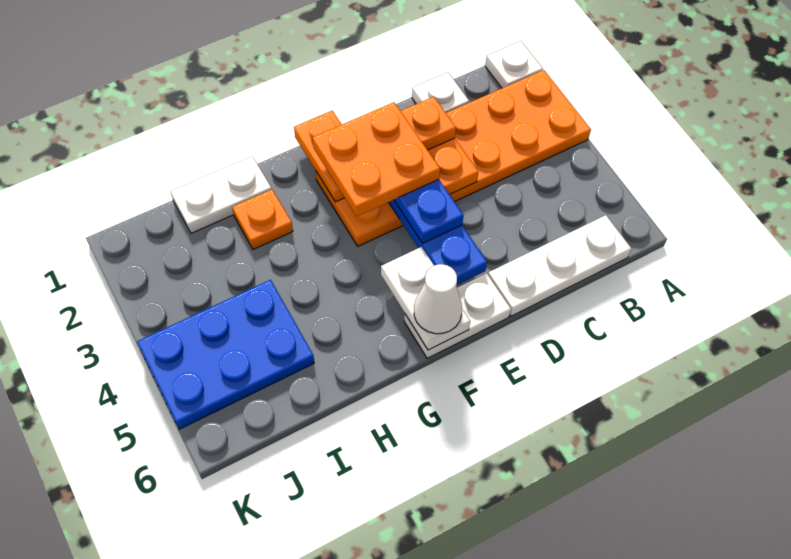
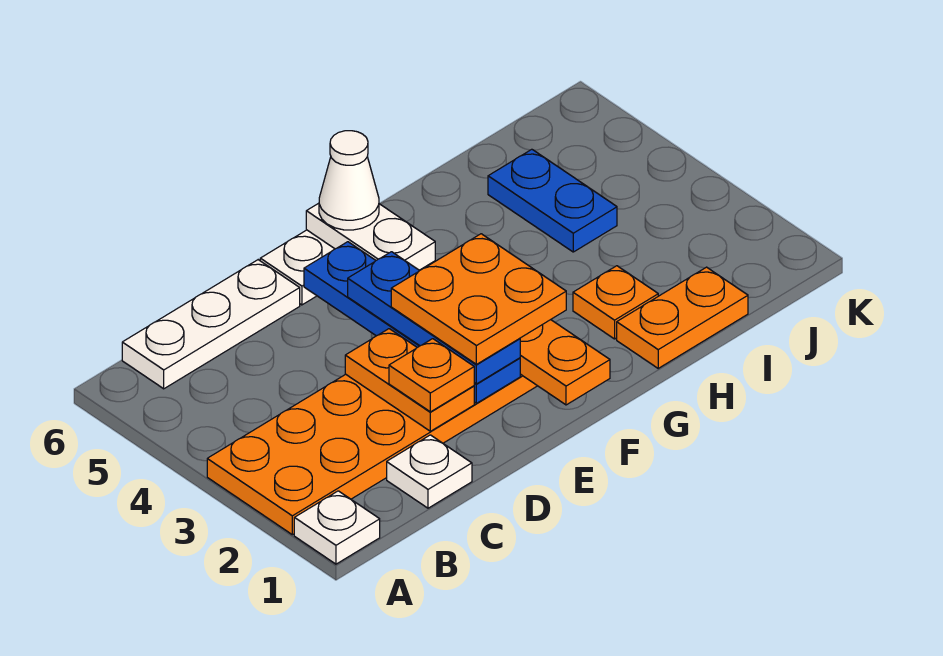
white plate H1:I1 level 1 -> orange plate H1:I1 level 1
blue plate I4:K5 level 1 -> blue plate I4:I5 level 1

